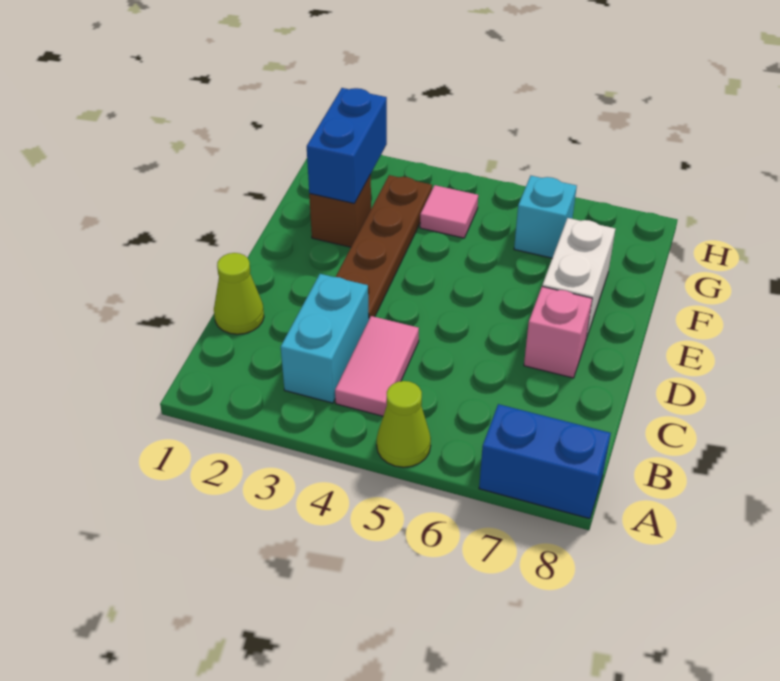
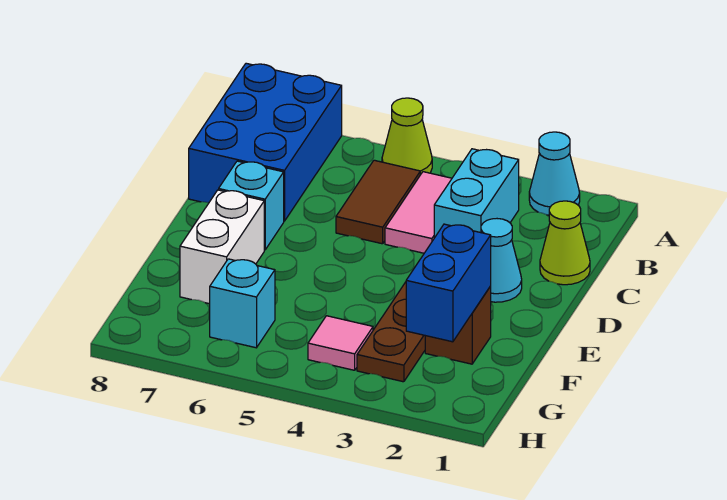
none -> cyan cone A2 level 1
blue brick A7:A8 level 1 -> blue brick A7:C8 level 1
none -> brown tile B5:C5 level 1
none -> cyan cone D2 level 1
pink brick D7 level 1 -> cyan brick D7 level 1

